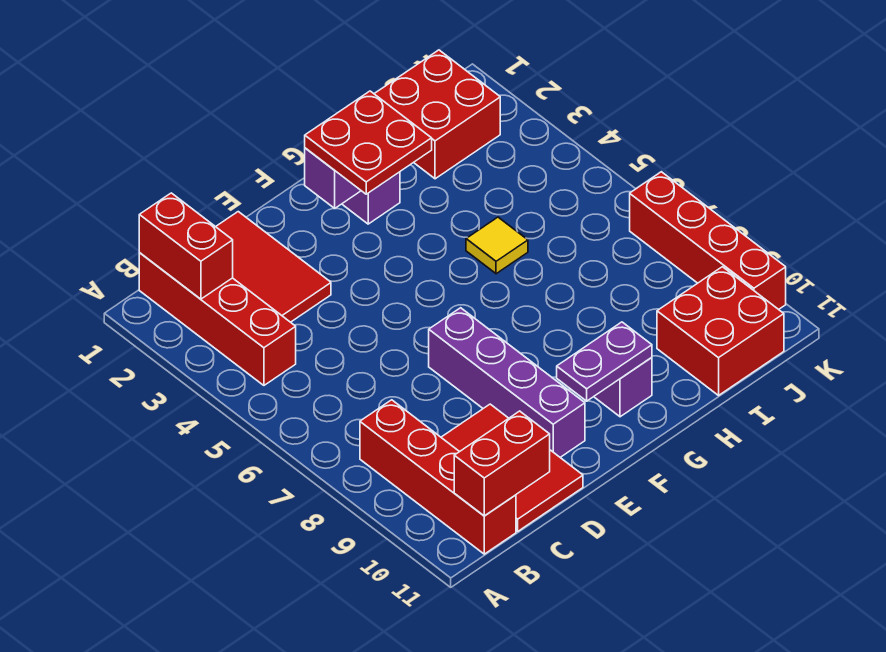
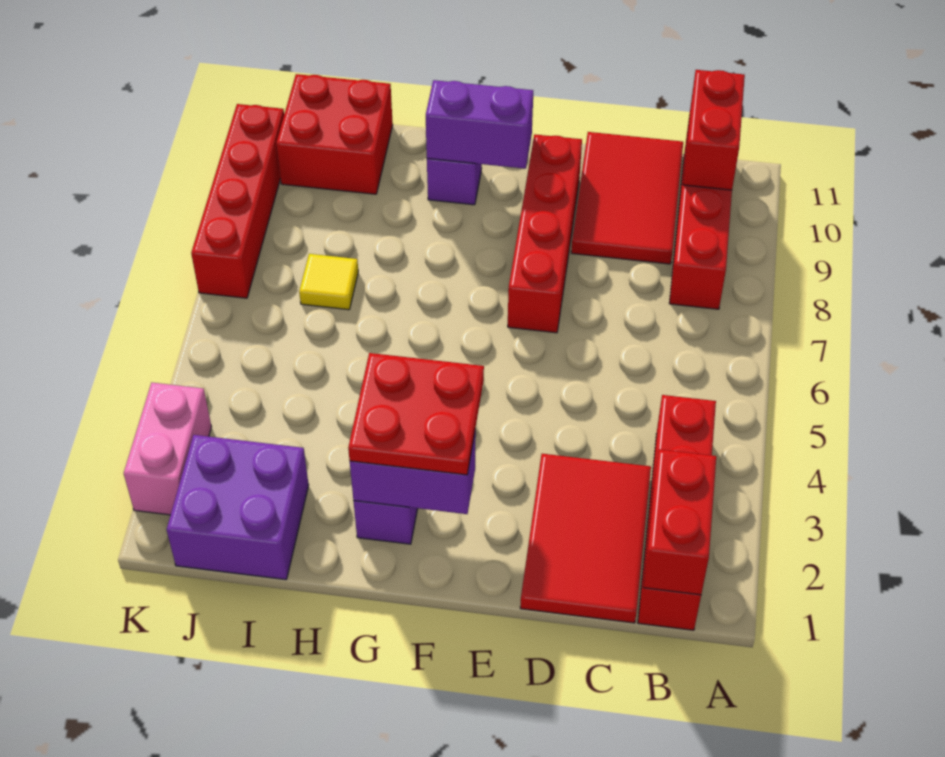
red brick B11:C11 level 2 -> red brick B10:B11 level 2
purple brick E7:E10 level 1 -> red brick E7:E10 level 1
purple plate F10:G10 level 2 -> purple brick F10:G10 level 2
yellow tile H5 level 1 -> yellow tile I7 level 1
red brick I1:J2 level 1 -> purple brick I1:J2 level 1
none -> pink brick K2:K3 level 1

